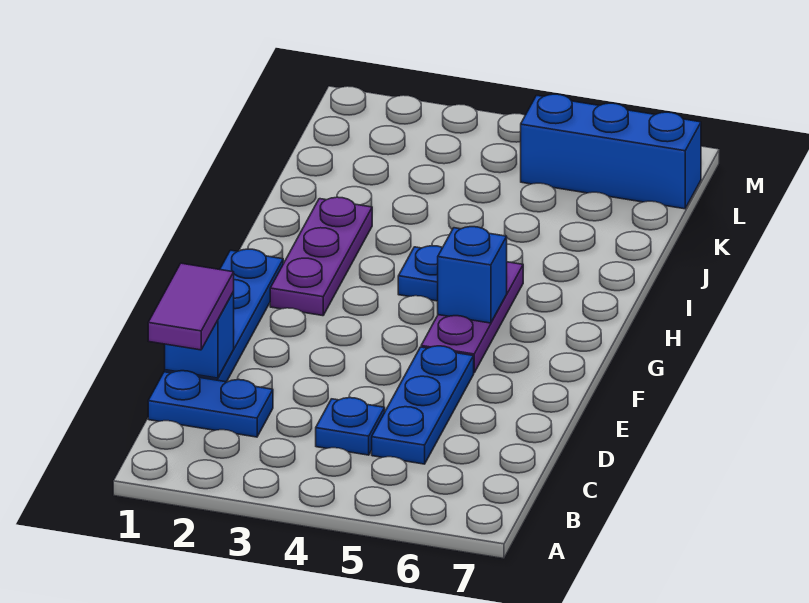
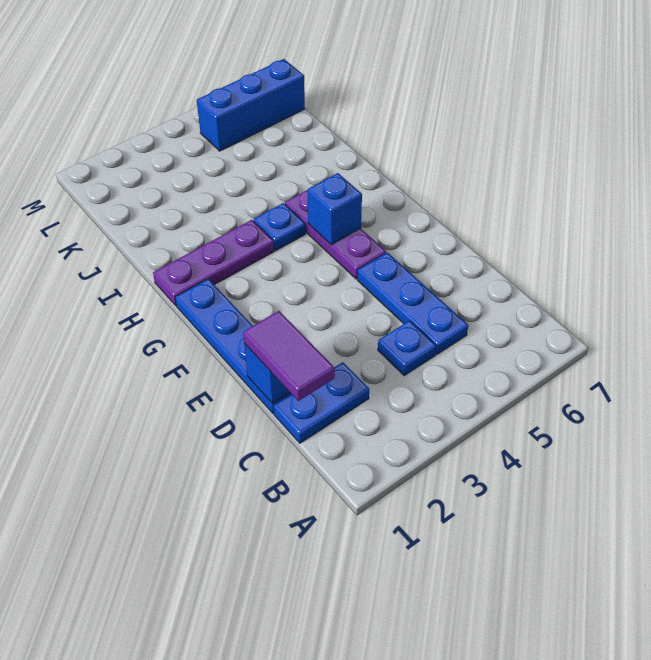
purple plate G2:I2 level 1 -> purple plate H1:H3 level 1

